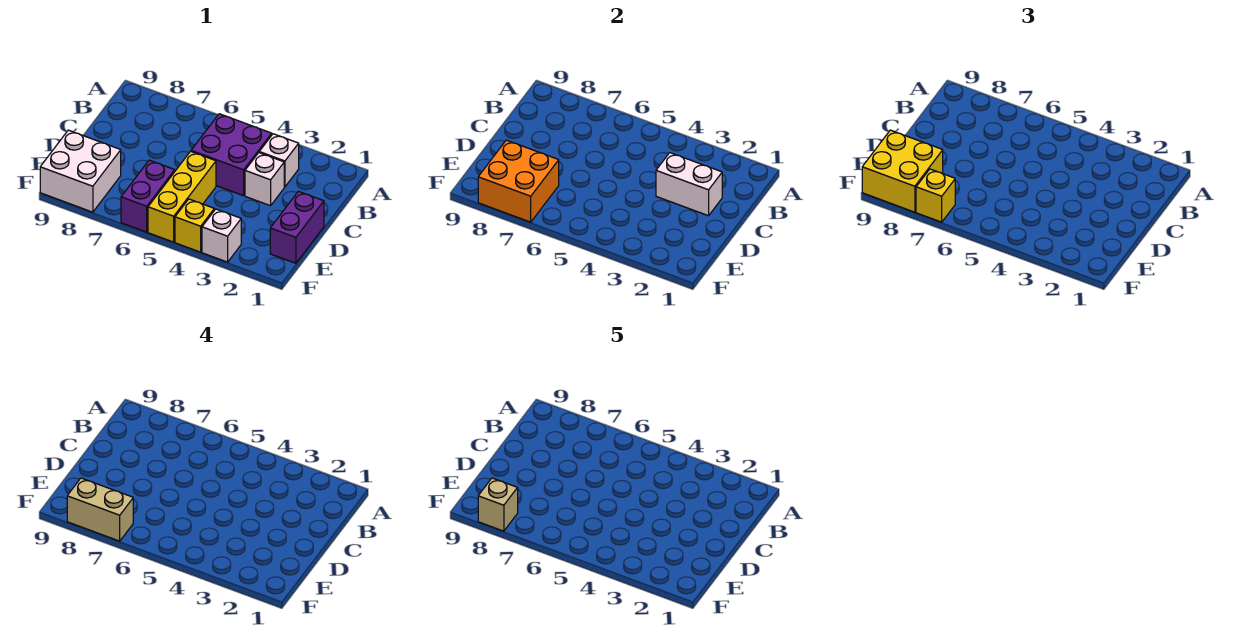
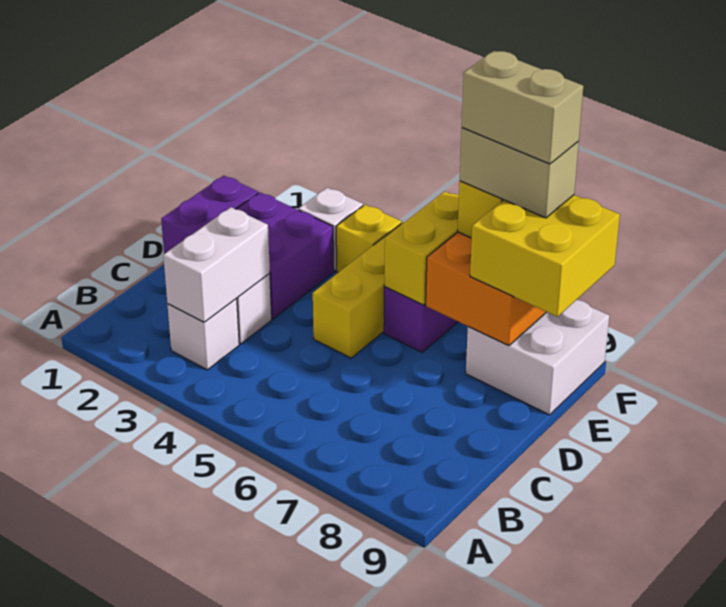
purple brick B4:C5 level 1 -> purple brick D2:E3 level 1
white brick C2:C3 level 2 -> white brick B3:C3 level 2
none -> yellow brick E6:F6 level 2
tan brick F8 level 5 -> tan brick F7:F8 level 5

